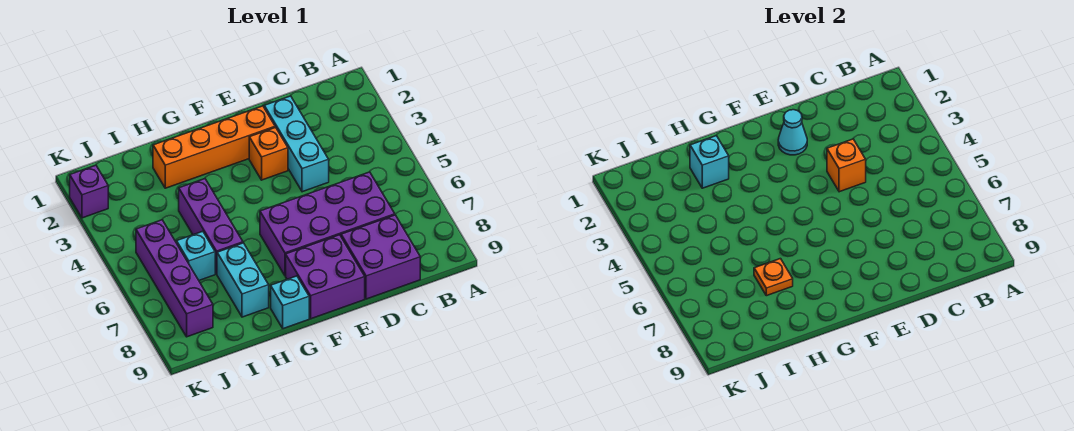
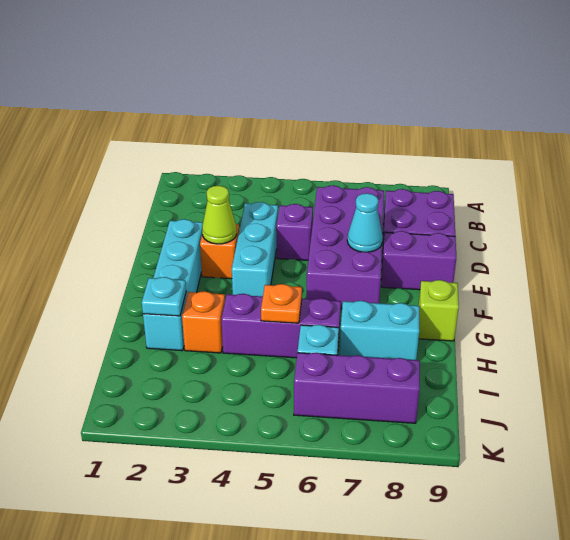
cyan brick D2:D4 level 1 -> cyan brick D4:F4 level 1
orange brick D4 level 2 -> orange brick H3 level 1
orange brick E2:H2 level 1 -> cyan brick E2:H2 level 1
cyan cone E2 level 2 -> cyan cone E7 level 2
none -> lime cone E3 level 2
purple brick E8:F9 level 1 -> purple brick E8:E9 level 1
cyan brick G9 level 1 -> lime brick G9 level 1
cyan brick H2 level 2 -> cyan plate H2 level 2
orange plate H7 level 2 -> orange plate H5 level 2
purple brick J5:J8 level 1 -> purple brick J6:J8 level 1
purple brick K2 level 1 -> purple brick D5 level 1

